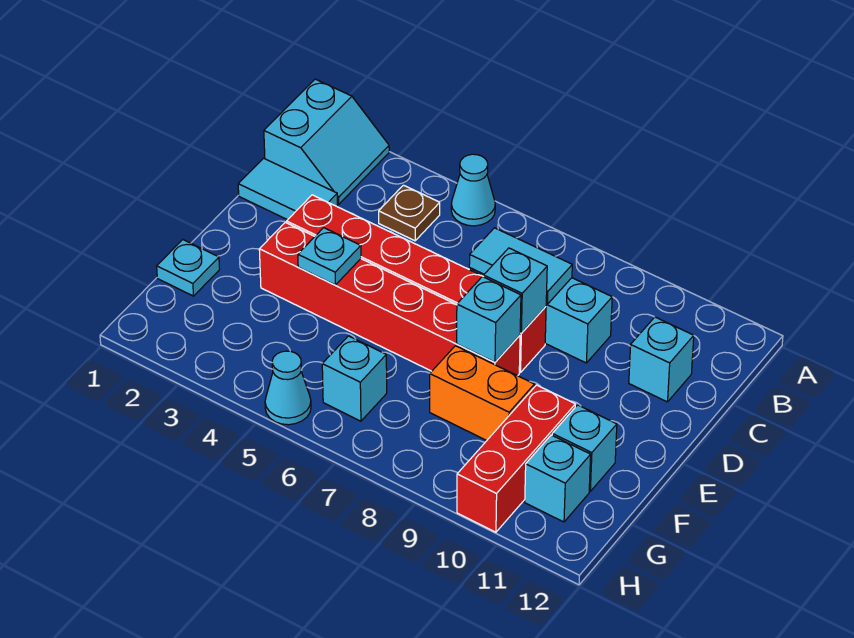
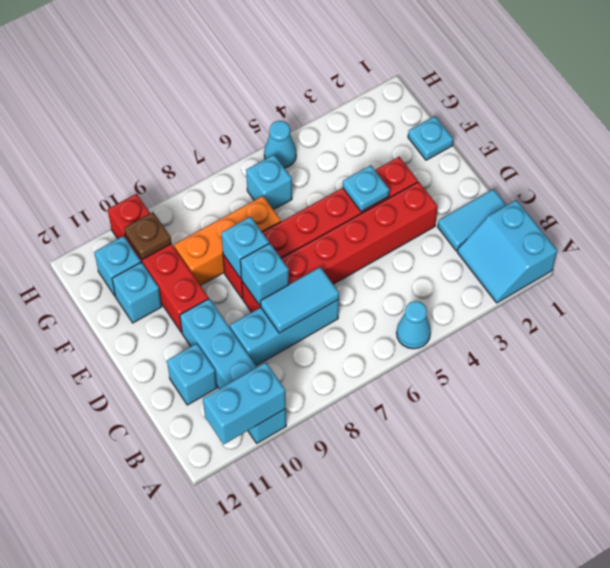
none -> cyan brick A10:D10 level 1
none -> cyan brick A10:A11 level 2
brown plate B4 level 1 -> brown plate G10 level 2
orange brick F8:F9 level 1 -> orange brick F7:F9 level 1
red brick F10:H10 level 1 -> red brick E10:H10 level 1

